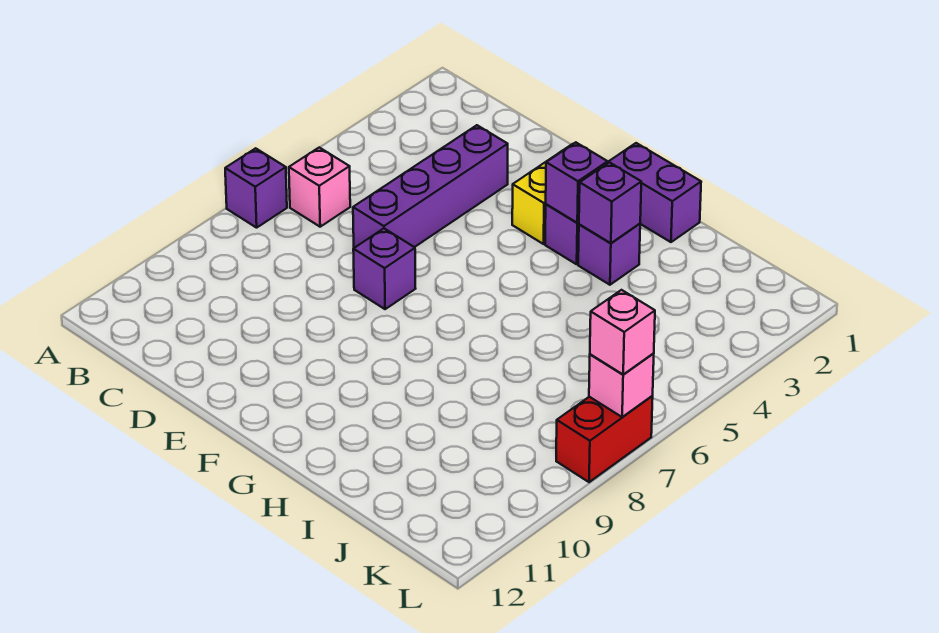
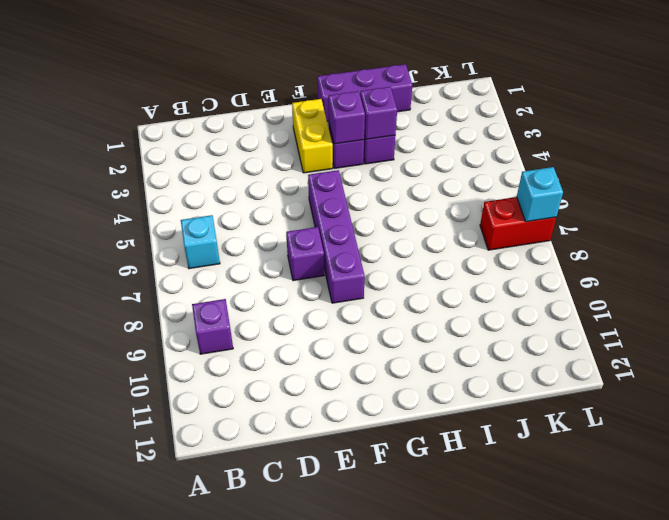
purple brick A7 level 1 -> purple brick B9 level 1
pink brick B6 level 1 -> cyan brick B6 level 1
purple brick D3:D6 level 1 -> purple brick F5:F8 level 1
purple brick G1:H1 level 1 -> purple brick G1:I1 level 1
red brick L7:L8 level 1 -> red brick K7:L7 level 1
pink brick L7 level 2 -> cyan brick L7 level 2
pink brick L7 level 3 -> none

